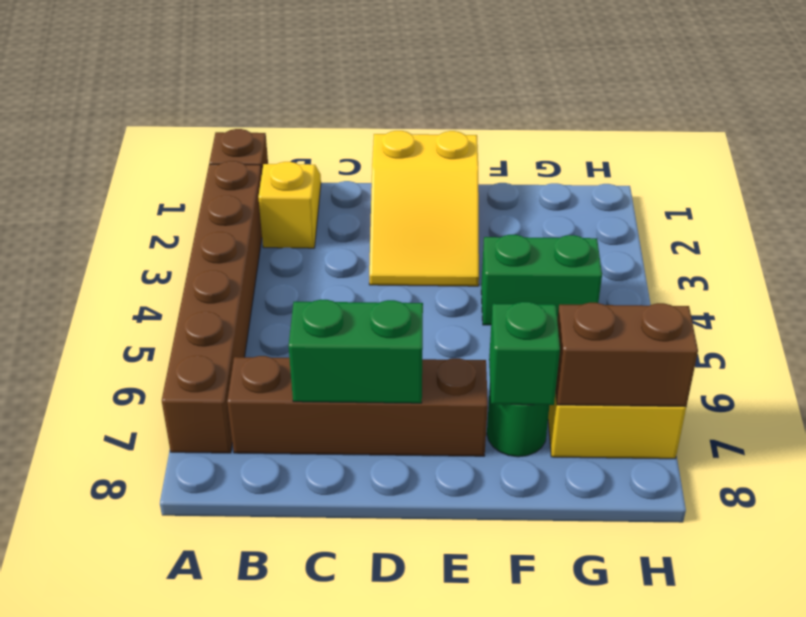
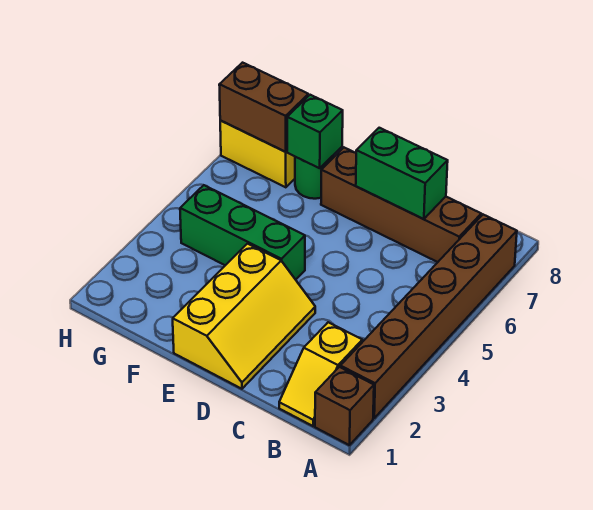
yellow slope D1:E3 level 1 top 1 -> yellow slope D1:E3 level 1 top E
green brick F4:G4 level 1 -> green brick E4:G4 level 1

